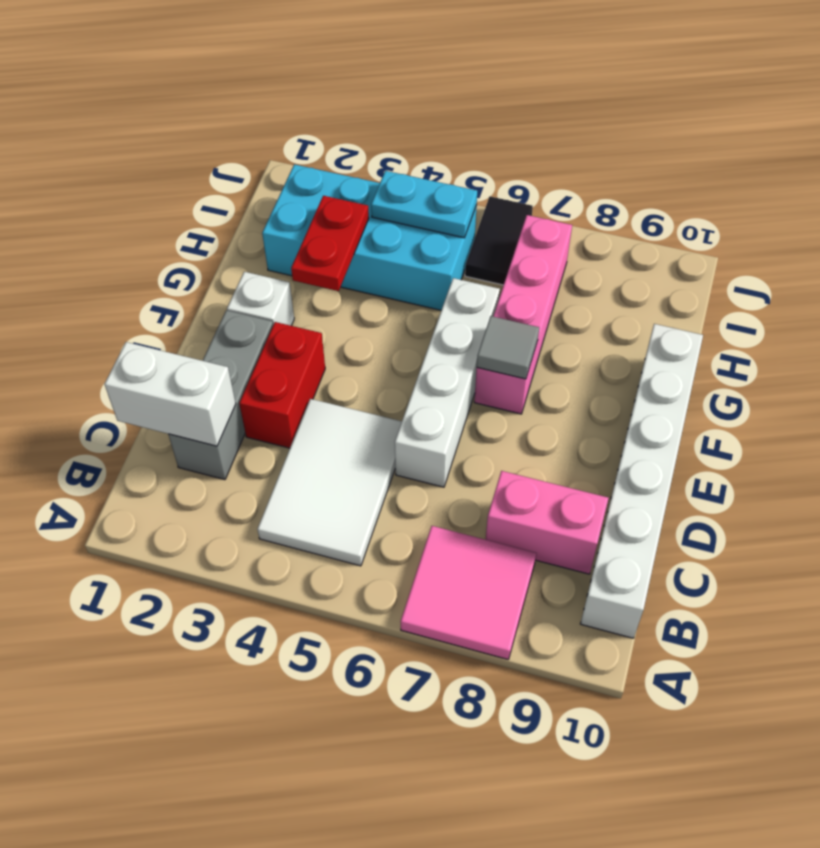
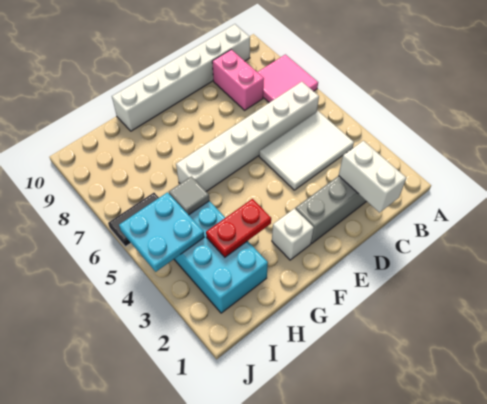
red brick D3:E3 level 1 -> none
white brick D6:G6 level 1 -> white brick B6:G6 level 1
pink brick F7:I7 level 1 -> none
grey tile F7 level 2 -> grey tile H5 level 2
cyan plate I4:I5 level 2 -> cyan plate I4:J5 level 2

